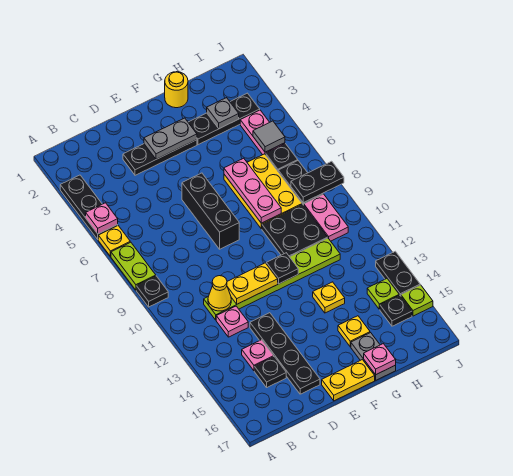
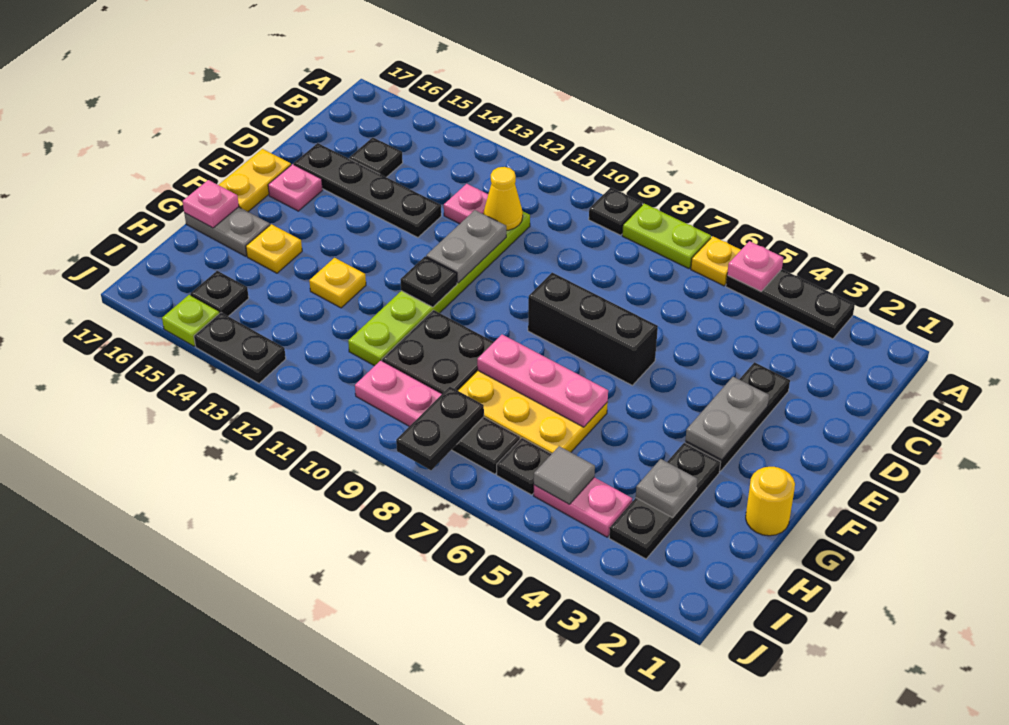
pink plate C14 level 1 -> pink plate E16 level 1
yellow plate D11:E11 level 2 -> grey plate D11:E11 level 2
lime plate I14 level 1 -> none

